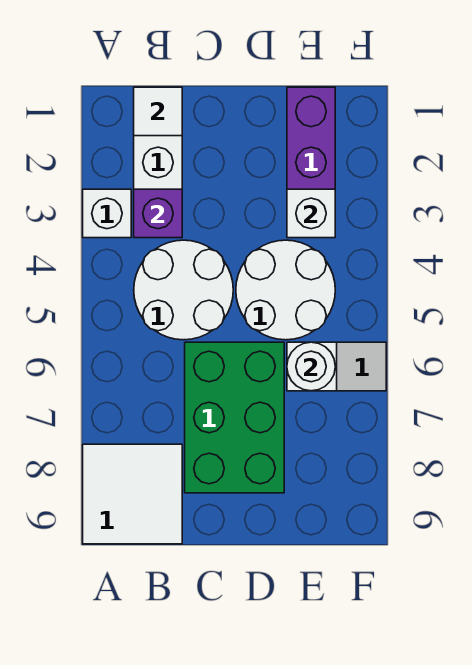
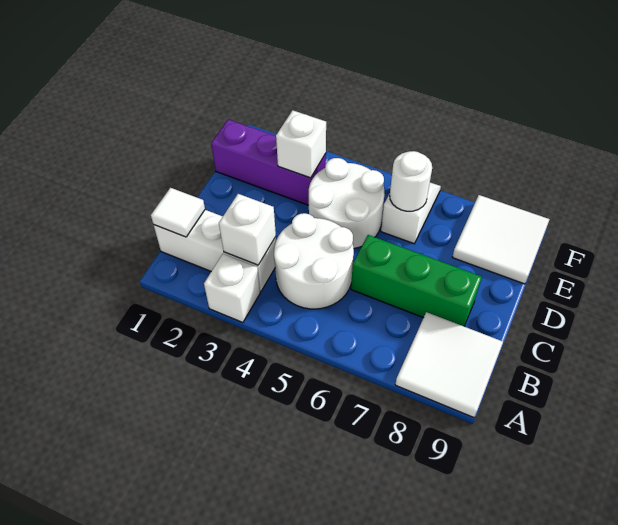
purple brick B3 level 2 -> white brick B3 level 2
green brick C6:D8 level 1 -> green brick C6:C8 level 1
none -> white tile E8:F9 level 1

